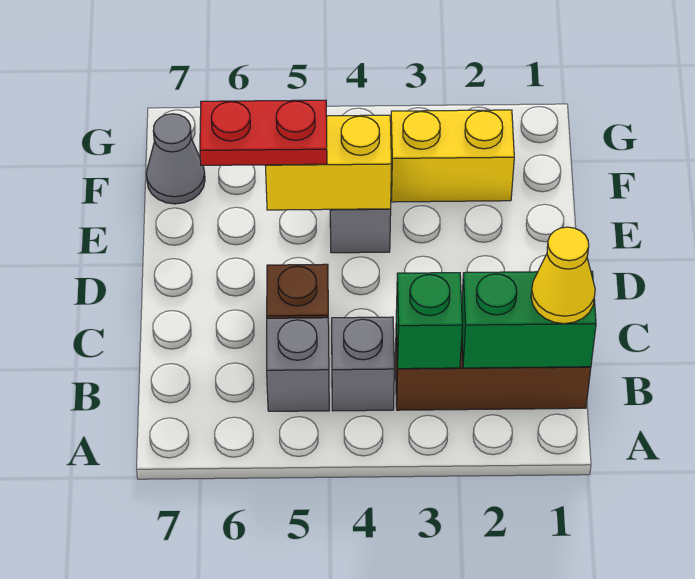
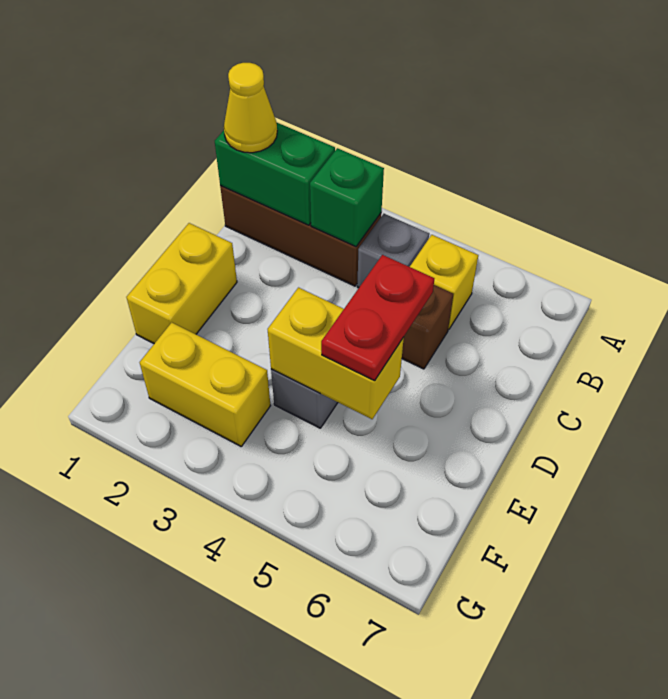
grey brick B5 level 1 -> yellow brick B5 level 1
none -> yellow brick D1:E1 level 1
red plate E5:E6 level 3 -> red plate D5:E5 level 3
grey cone F7 level 1 -> none

